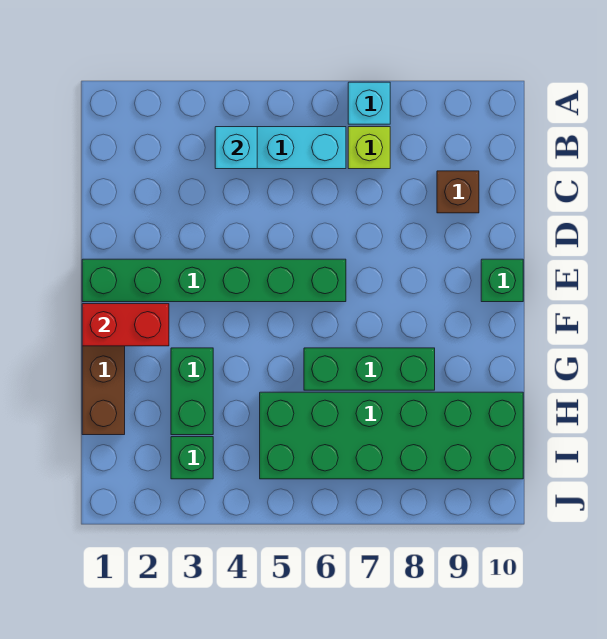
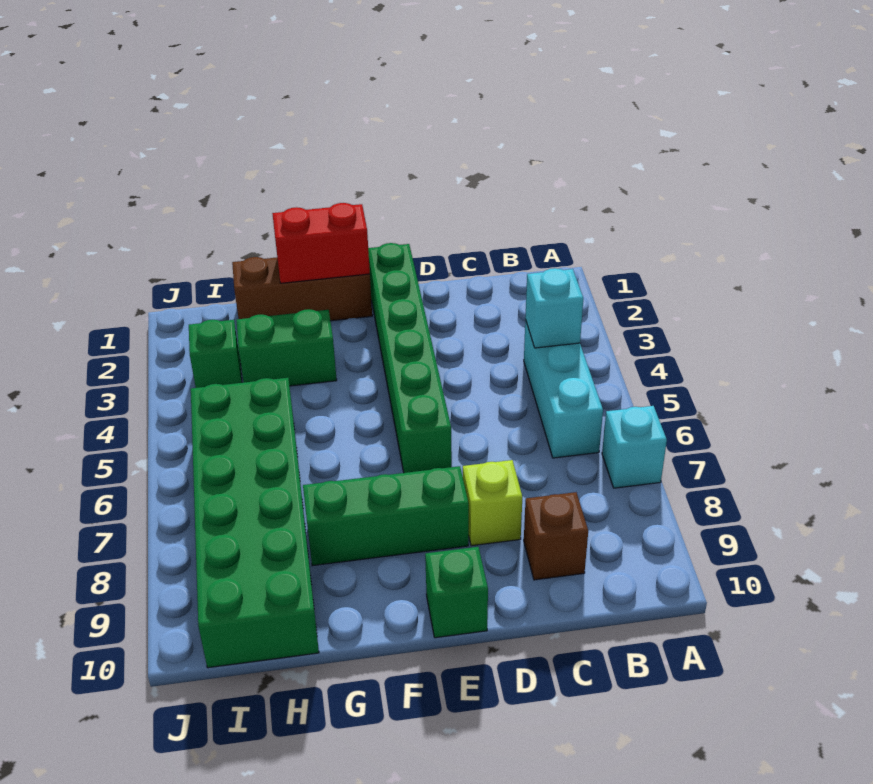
lime brick B7 level 1 -> lime brick D8 level 1
red brick F1:F2 level 2 -> red brick F1:G1 level 2
green brick G6:G8 level 1 -> green brick E8:G8 level 1

